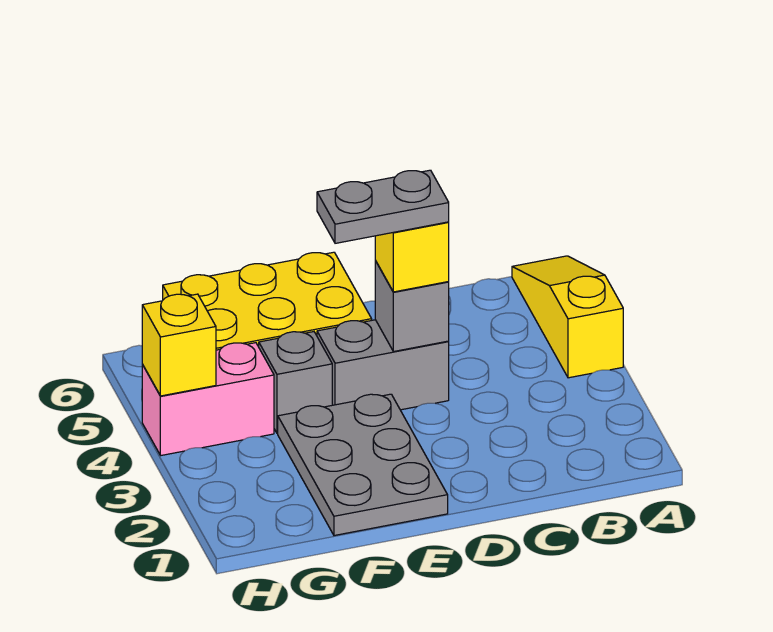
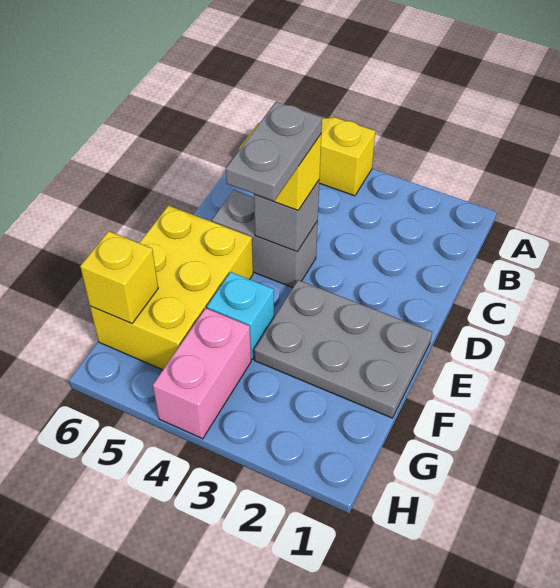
grey brick D4:E4 level 1 -> grey brick D4:D5 level 1
grey brick F4 level 1 -> cyan brick F4 level 1
yellow brick H4 level 2 -> yellow brick G6 level 2

